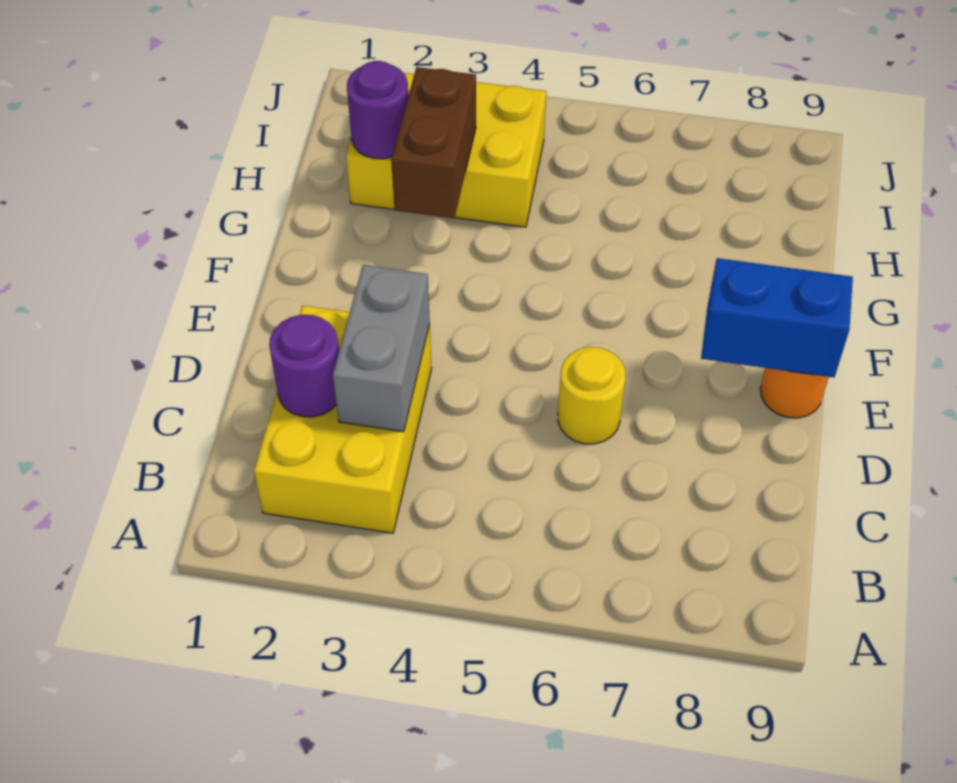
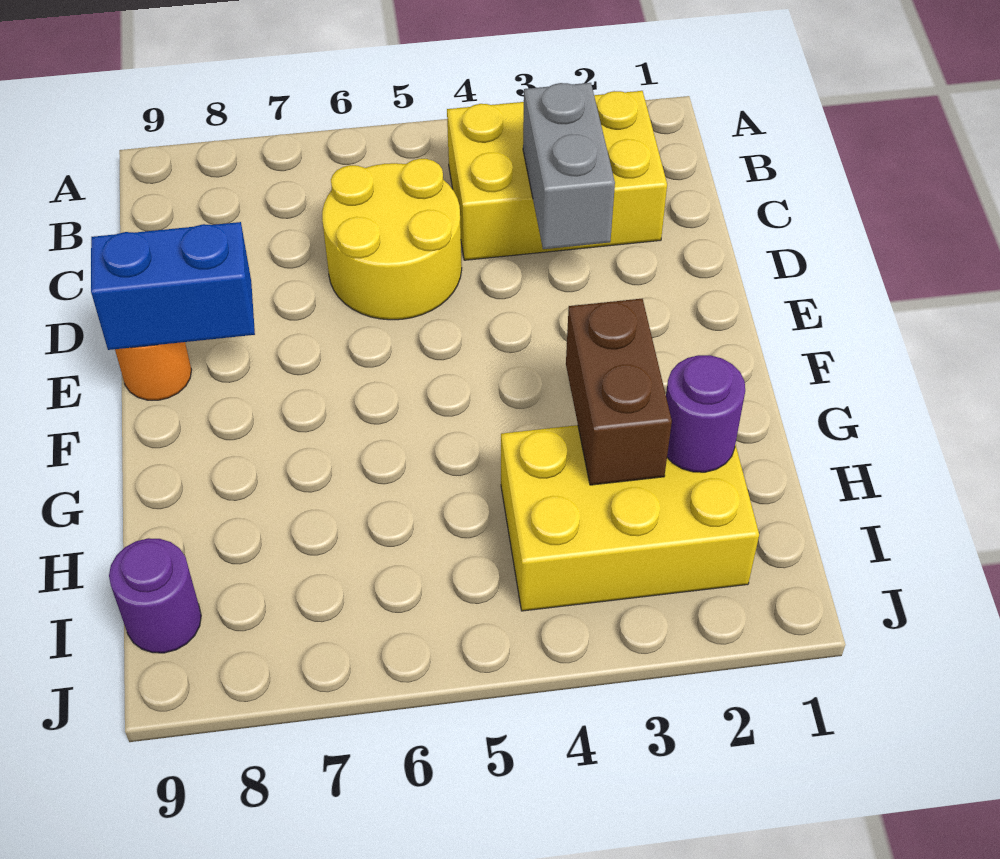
yellow brick B2:D3 level 1 -> yellow brick B2:C4 level 1
purple round brick C2 level 2 -> purple round brick I9 level 1
yellow round brick D6 level 1 -> yellow round brick C5:D6 level 1

